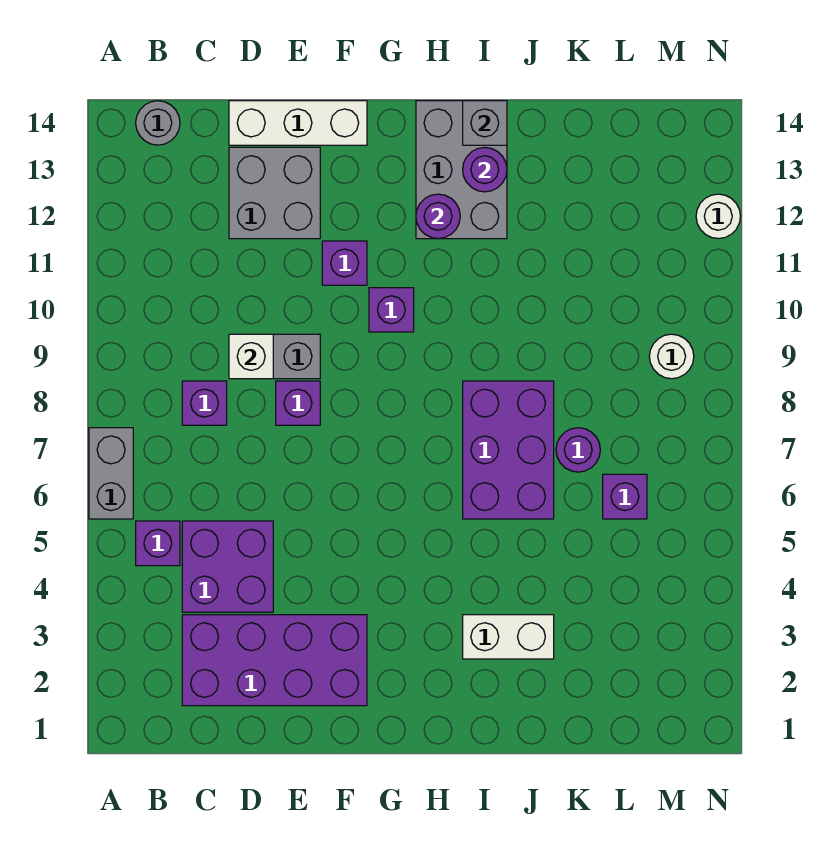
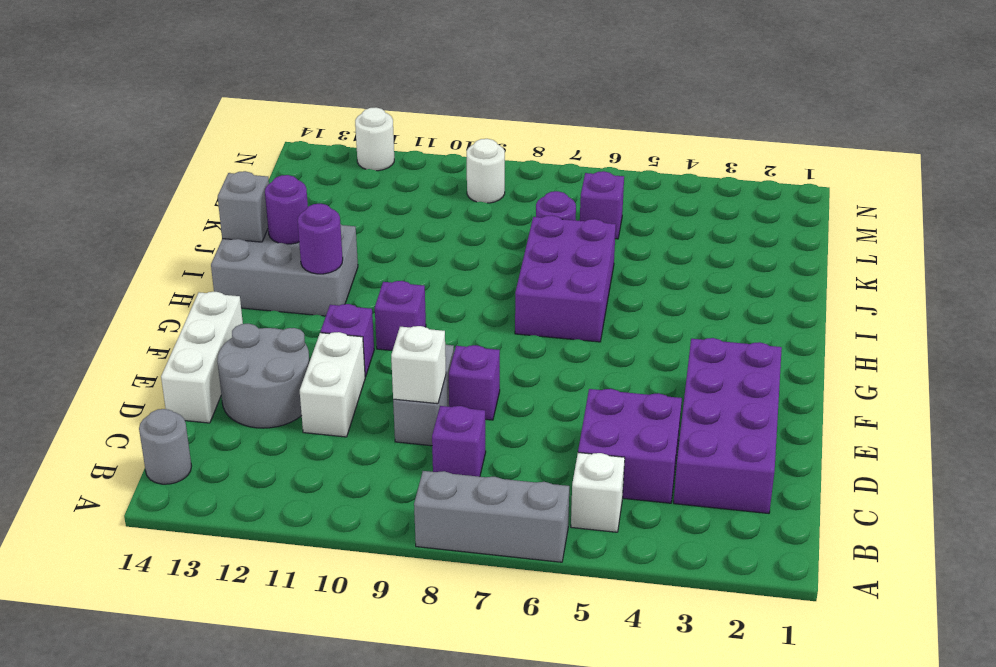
grey brick A6:A7 level 1 -> grey brick A6:A8 level 1
purple brick B5 level 1 -> white brick B5 level 1
grey brick D12:E13 level 1 -> grey round brick D12:E13 level 1
white brick I3:J3 level 1 -> white brick D11:E11 level 1
purple brick I6:J8 level 1 -> purple brick H6:J7 level 1

